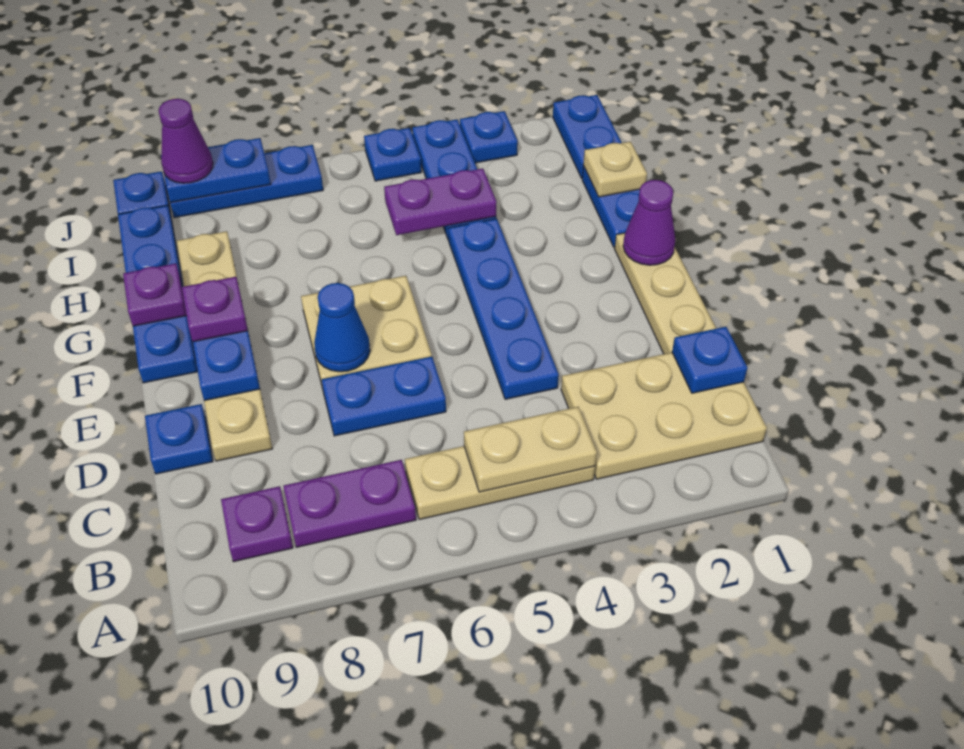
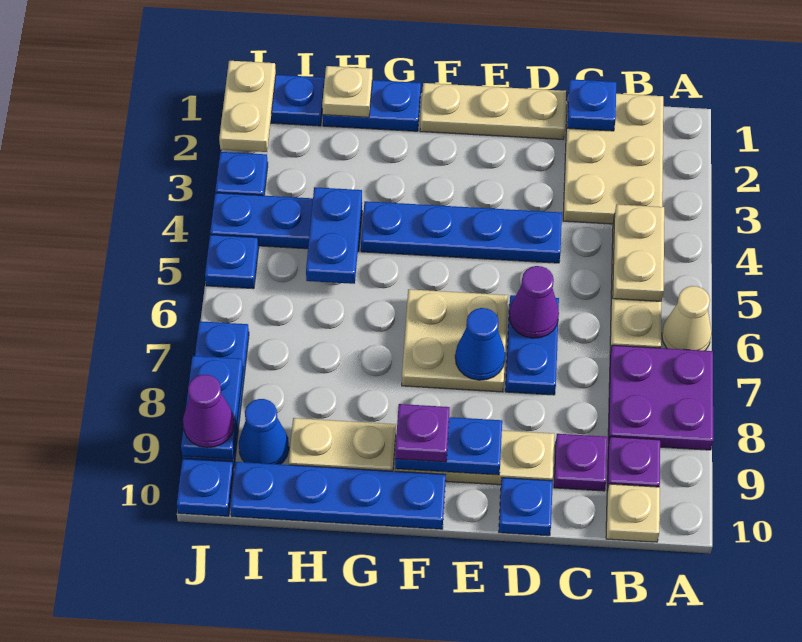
none -> tan cone A6 level 1
purple plate B7:B8 level 1 -> purple plate A7:B8 level 1
none -> tan plate B10 level 1
purple cone F1 level 2 -> purple cone D6 level 2
purple plate G10 level 2 -> purple plate C9 level 1
purple plate H4:H5 level 2 -> blue plate H4:H5 level 2
none -> blue cone I9 level 1
none -> tan plate J1:J2 level 2

